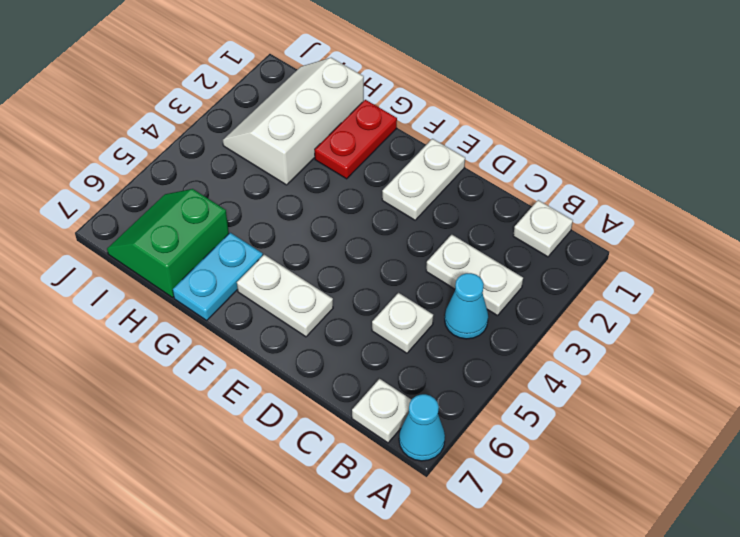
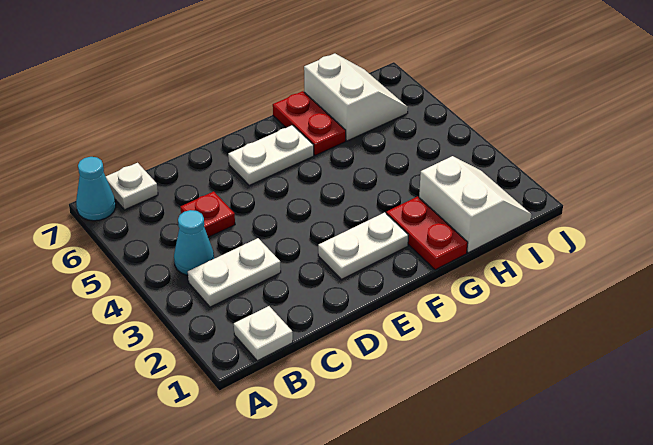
white plate C5 level 1 -> red plate C5 level 1
white plate E1:E2 level 1 -> white plate E2:F2 level 1
cyan plate G6:G7 level 1 -> red plate G6:G7 level 1
white slope H1:I3 level 1 top H -> white slope H1:I2 level 1 top H
green slope H6:I7 level 1 top H -> white slope H6:I7 level 1 top H

